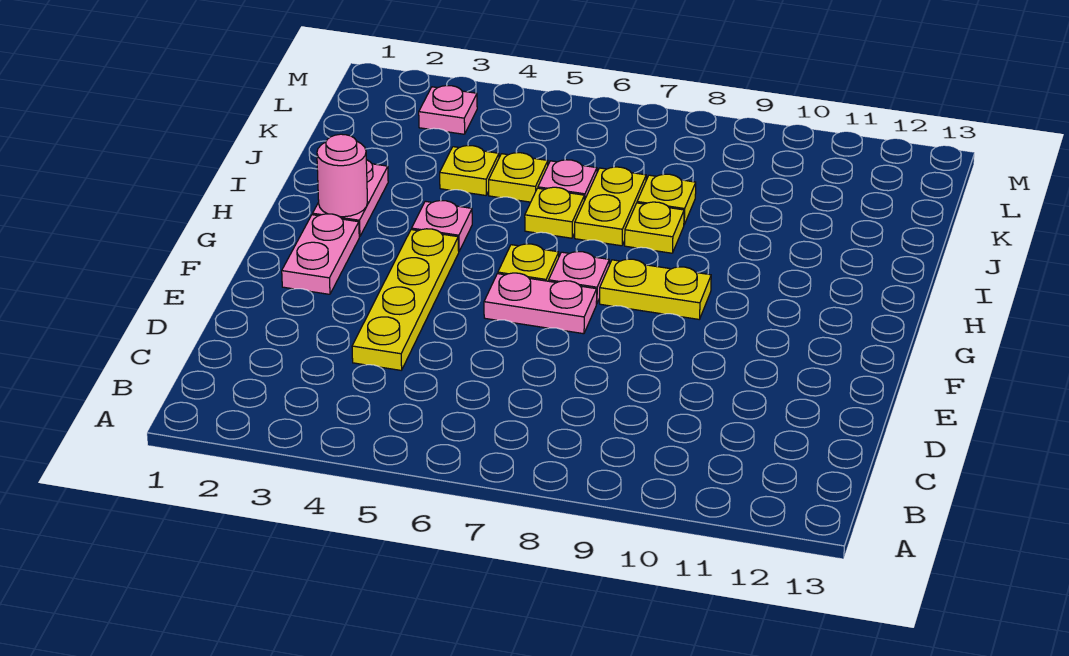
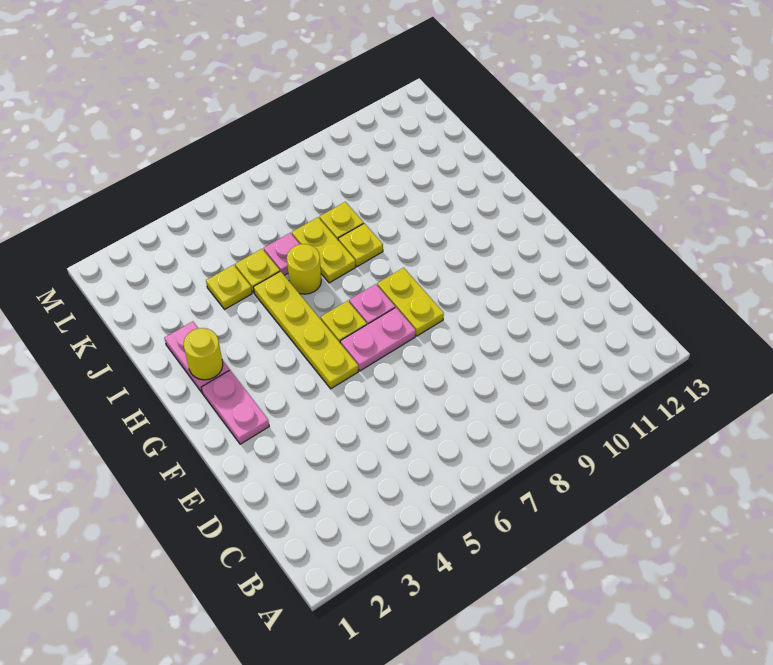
yellow plate D4:G4 level 1 -> yellow plate F5:I5 level 1
yellow plate G8:G9 level 1 -> yellow plate F8:G8 level 1
pink round brick H2 level 2 -> yellow round brick H2 level 2
pink plate H4 level 1 -> none
yellow plate I6 level 1 -> yellow round brick I6 level 1
pink plate L3 level 1 -> none

